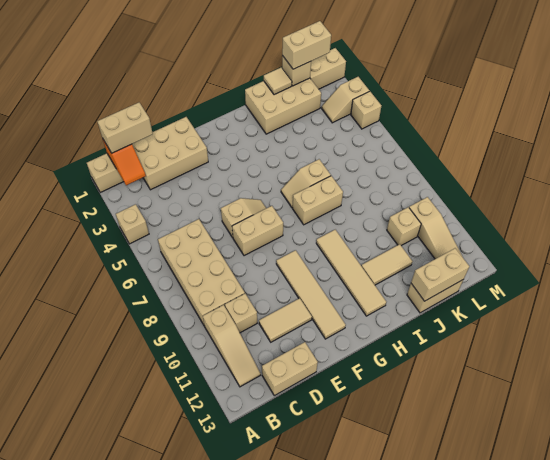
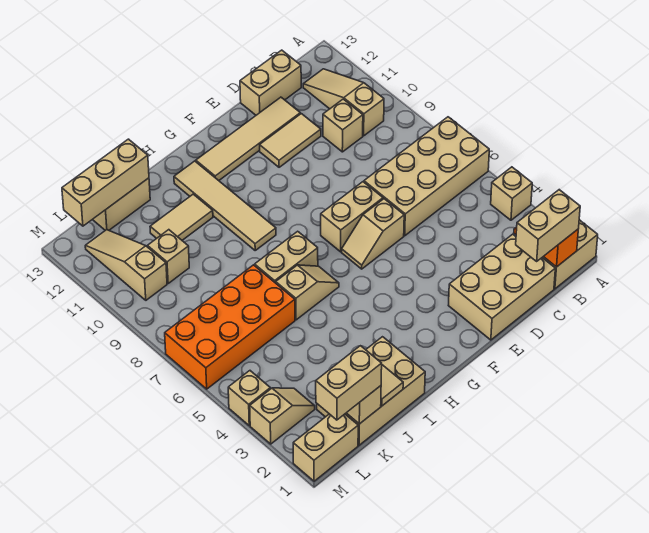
tan brick B6:C9 level 1 -> tan brick A6:D7 level 1
tan tile F9:F12 level 1 -> tan tile D12:G12 level 1
none -> orange brick J6:M7 level 1
tan brick J13:K13 level 2 -> tan brick J13:L13 level 2

